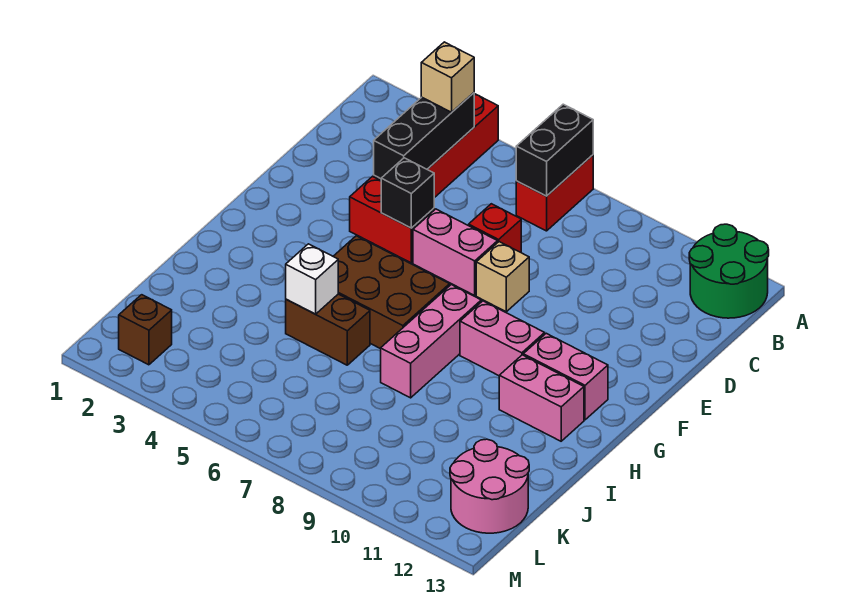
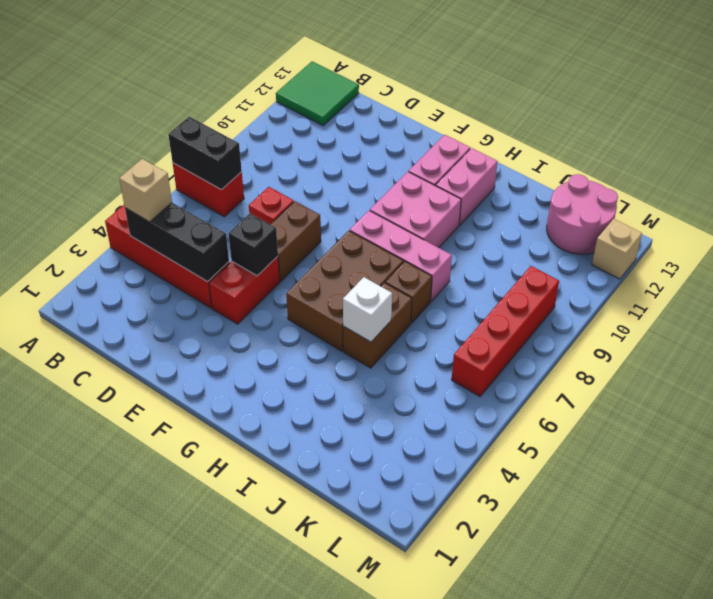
green round brick A12:B13 level 1 -> green tile A12:B13 level 1
pink brick E6:E7 level 1 -> brown brick E6:E7 level 1
tan brick E8 level 1 -> tan brick M12 level 1
pink brick G9:G10 level 1 -> pink brick G9:H10 level 1
brown brick L2 level 1 -> brown brick I7 level 1
none -> red brick L6:L9 level 1

